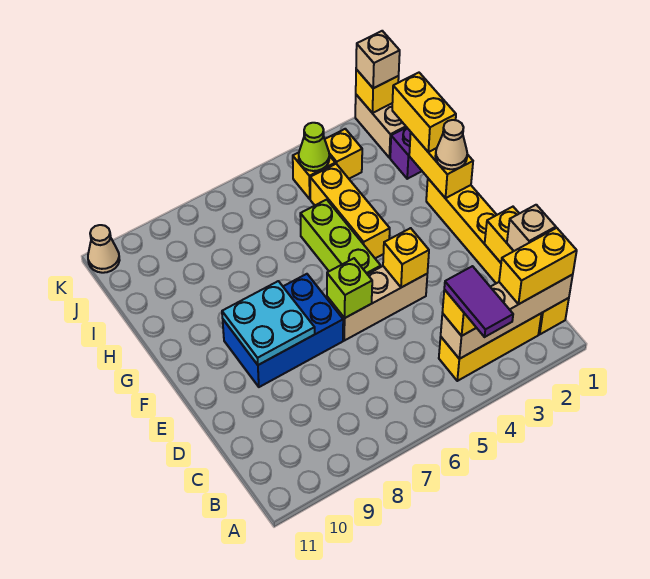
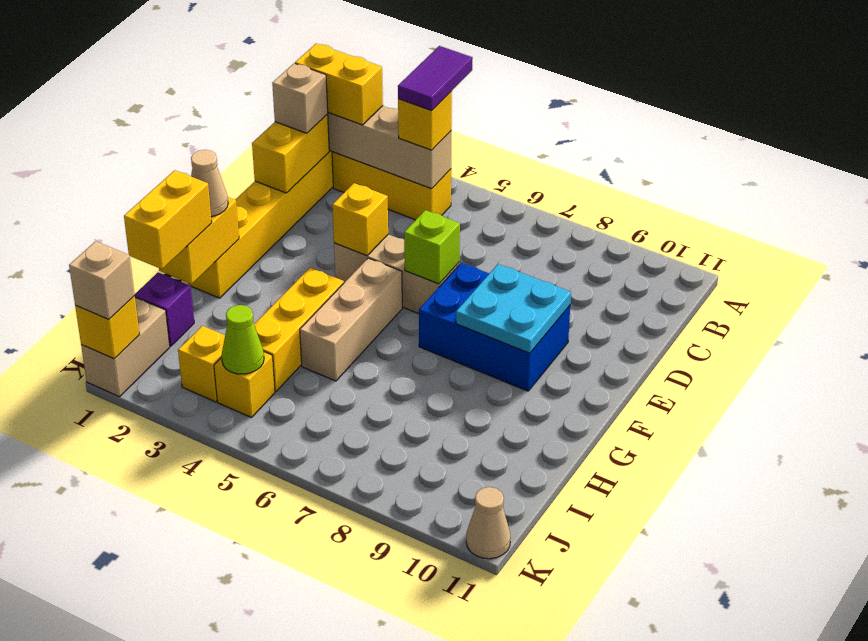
lime brick F5:H5 level 1 -> tan brick F5:H5 level 1

